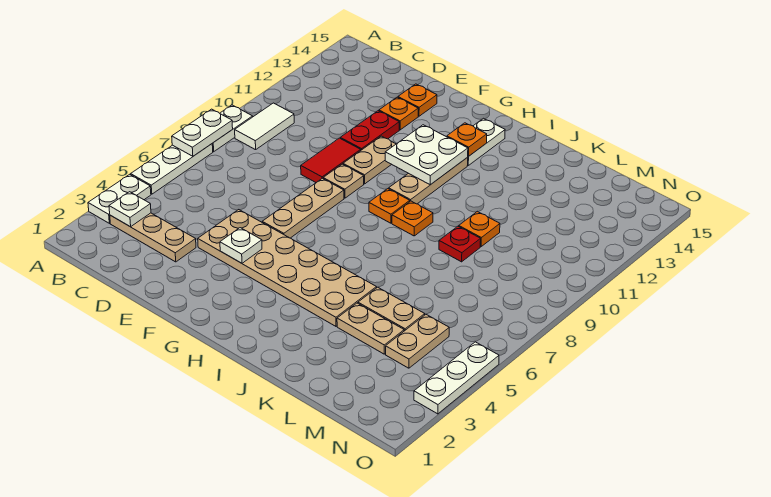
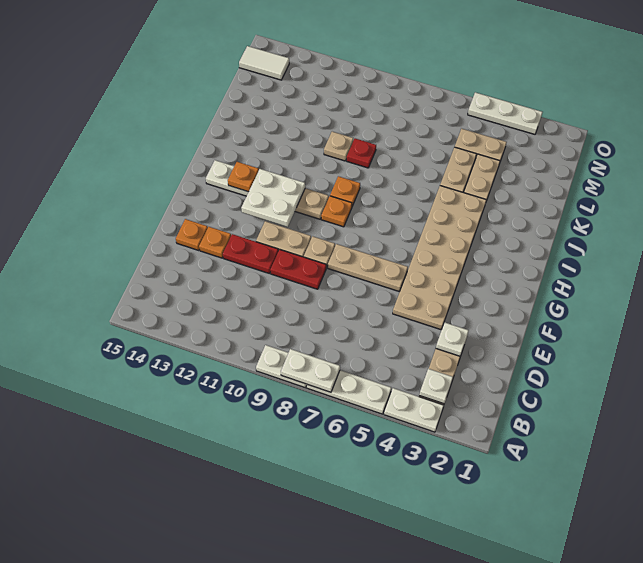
white tile B9:B10 level 1 -> white tile N14:N15 level 1
red tile E9:E10 level 1 -> red plate E9:E10 level 1
white plate F4 level 2 -> white plate D3 level 2
orange plate K10 level 1 -> tan plate K10 level 1

